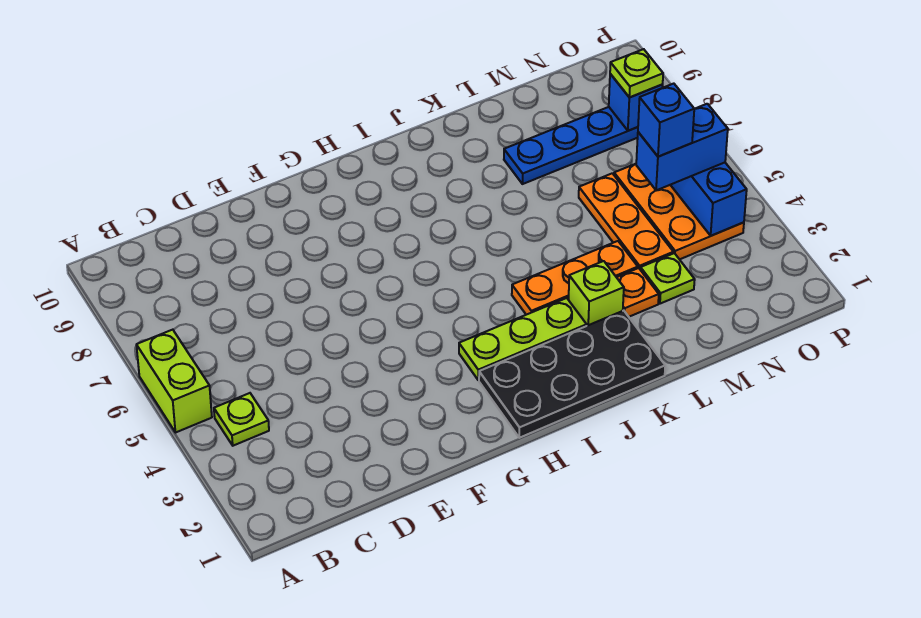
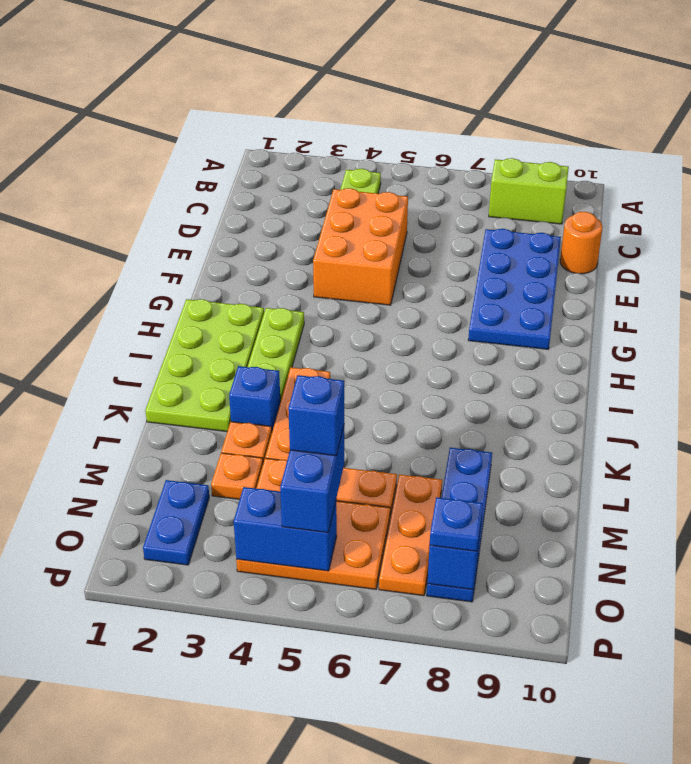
lime brick A5:A6 level 1 -> lime brick B8:B9 level 1
none -> orange brick D4:F5 level 1
none -> blue plate D8:G9 level 1
none -> orange round brick D10 level 1
black plate H1:K2 level 1 -> lime plate H1:K2 level 1
lime brick K3 level 1 -> blue brick K3 level 1
lime plate M3 level 1 -> orange plate M3 level 1
none -> orange plate M7:O7 level 1
none -> blue plate N2:O2 level 1
lime plate O8 level 3 -> blue plate O8 level 3

